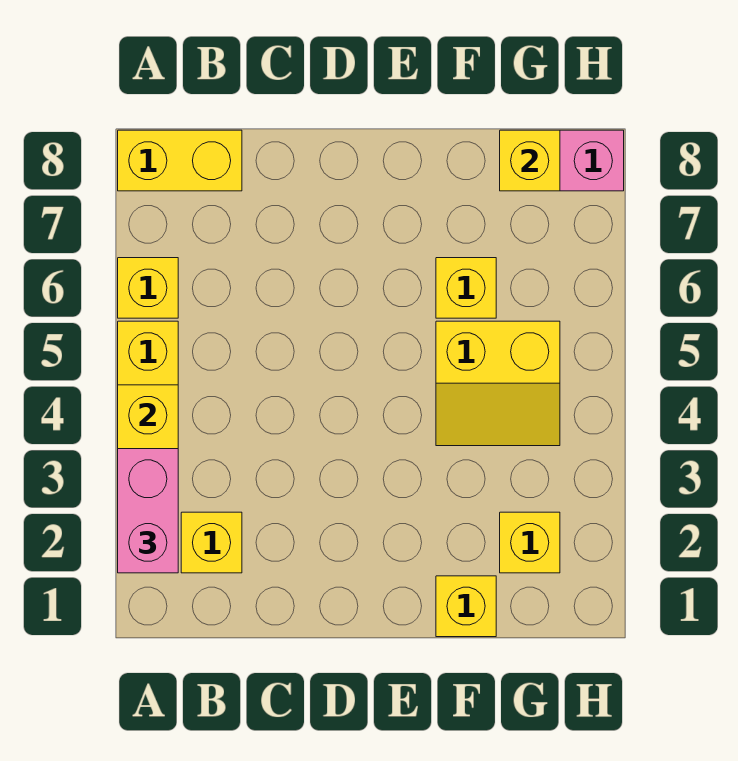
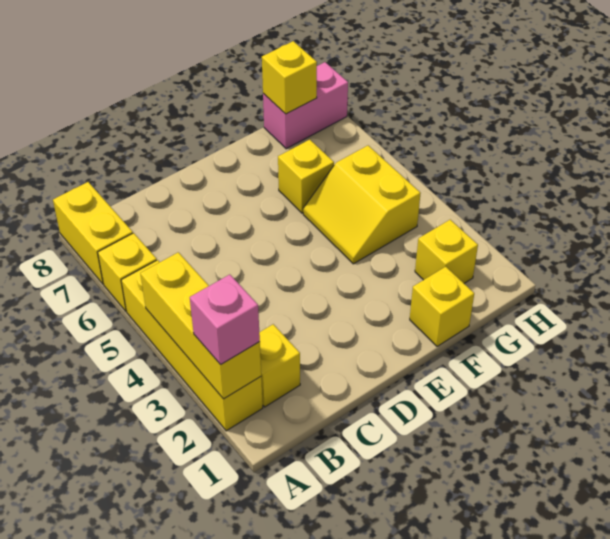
pink brick A2:A3 level 3 -> pink brick A2 level 3
yellow brick A8:B8 level 1 -> yellow brick A7:A8 level 1
yellow slope F4:G5 level 1 top 5 -> yellow slope F4:G5 level 1 top G

